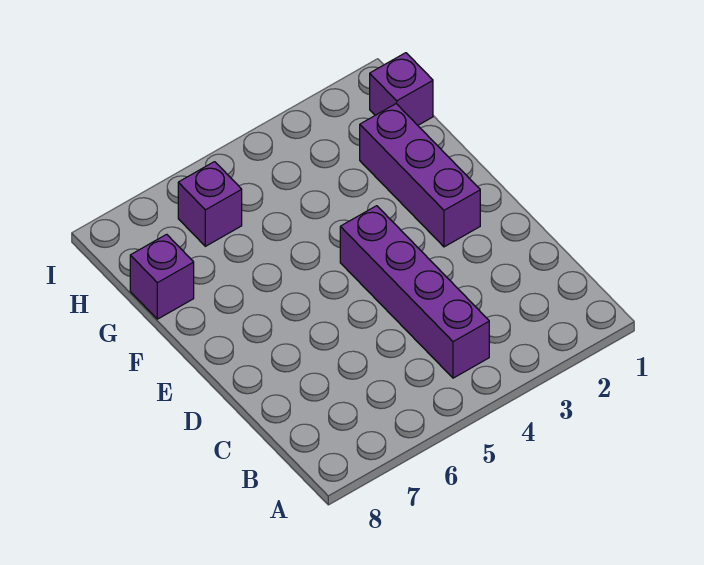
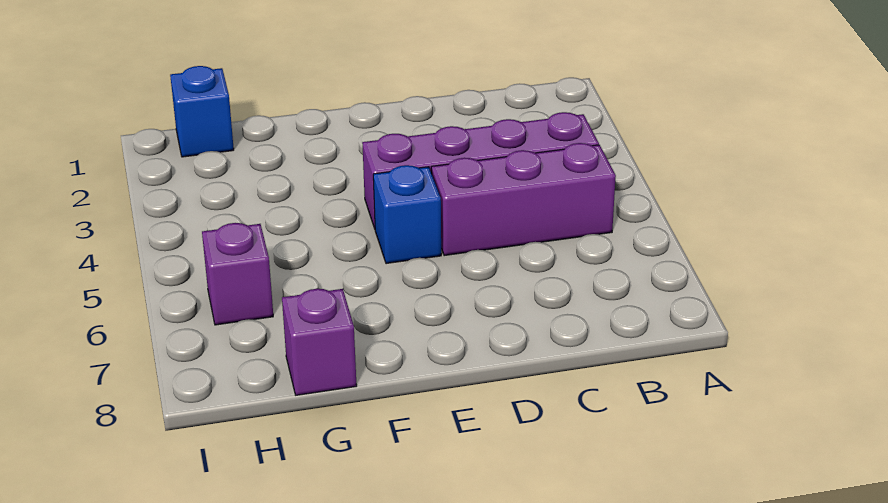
purple brick E2:G2 level 1 -> purple brick B5:D5 level 1
none -> blue brick E5 level 1
purple brick H1 level 1 -> blue brick H1 level 1

